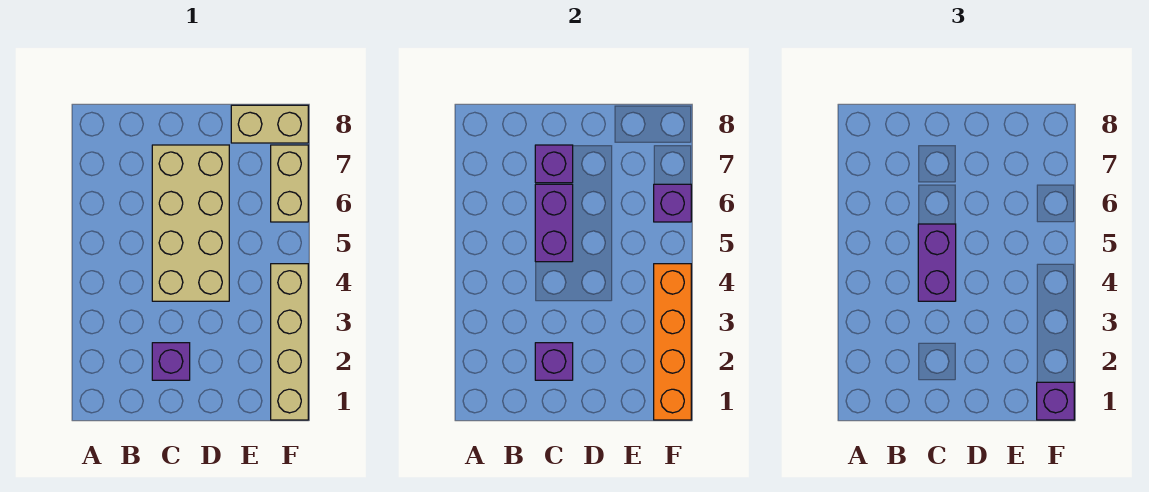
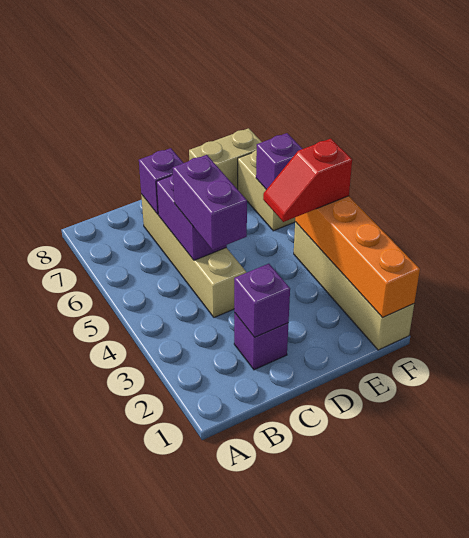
tan brick C4:D7 level 1 -> tan brick C4:C7 level 1
none -> red slope E4:F4 level 3 top F
purple brick F1 level 3 -> none

